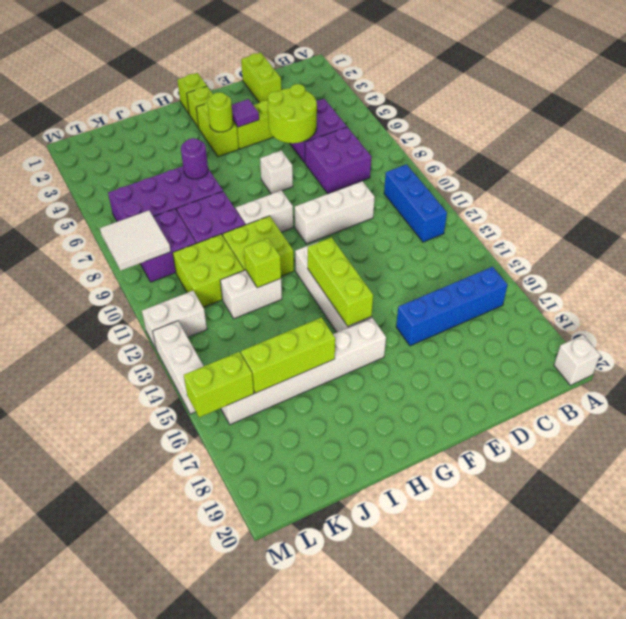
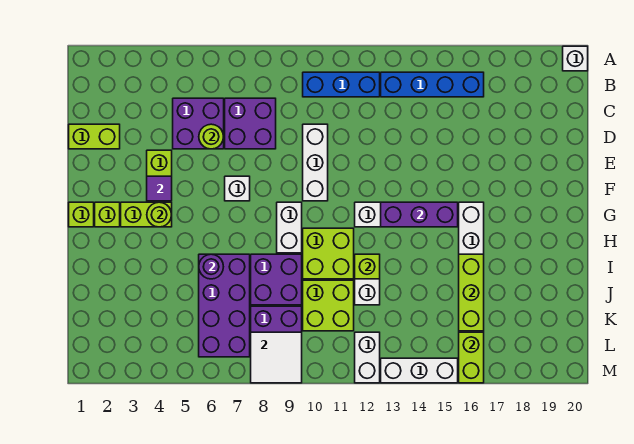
blue brick B16:E16 level 1 -> blue brick B13:B16 level 1
lime round brick D5:E6 level 2 -> lime round brick D6 level 2
lime brick G13:G15 level 2 -> purple brick G13:G15 level 2

